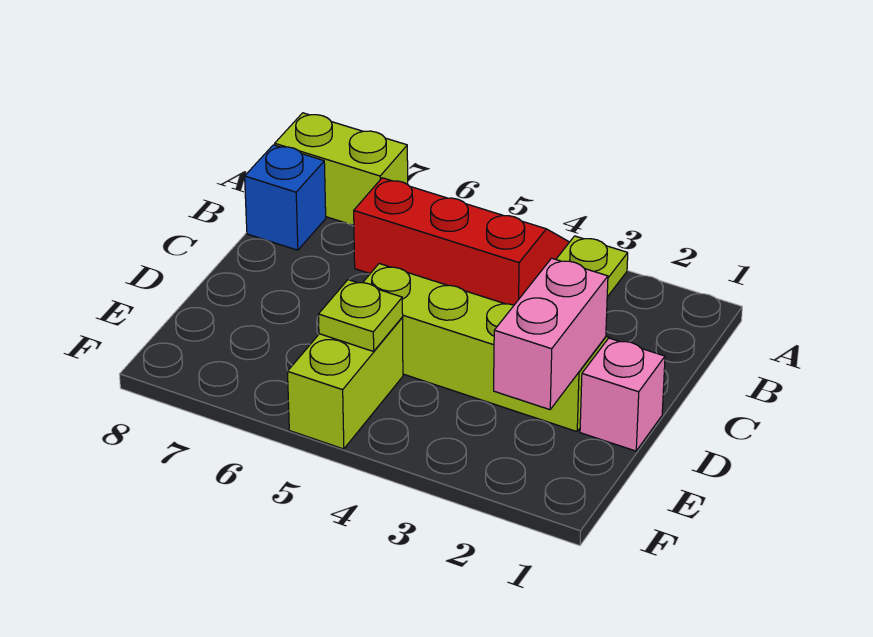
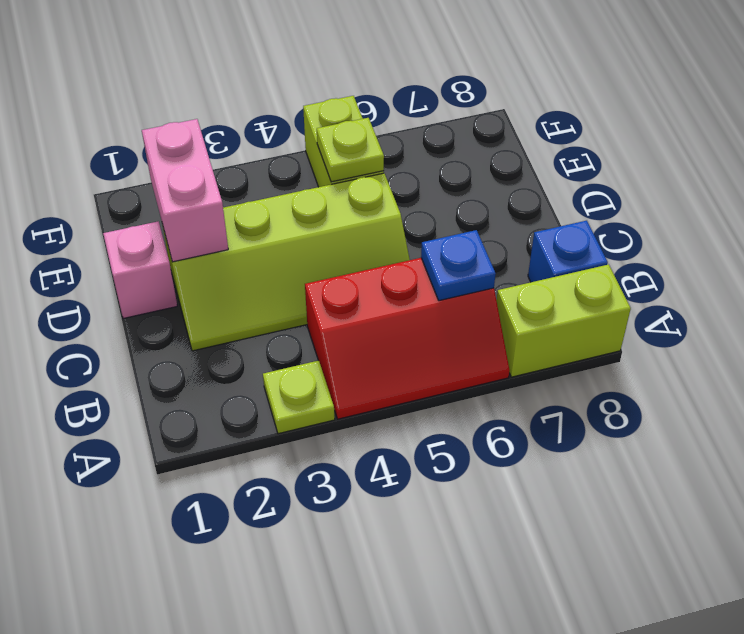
none -> blue plate B6 level 2

